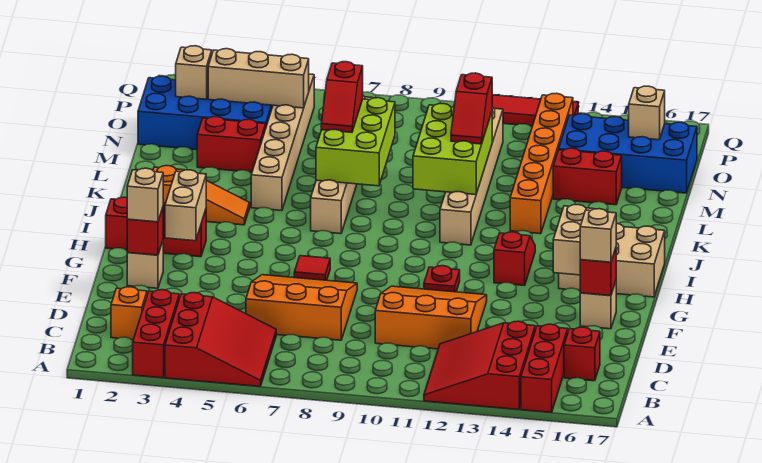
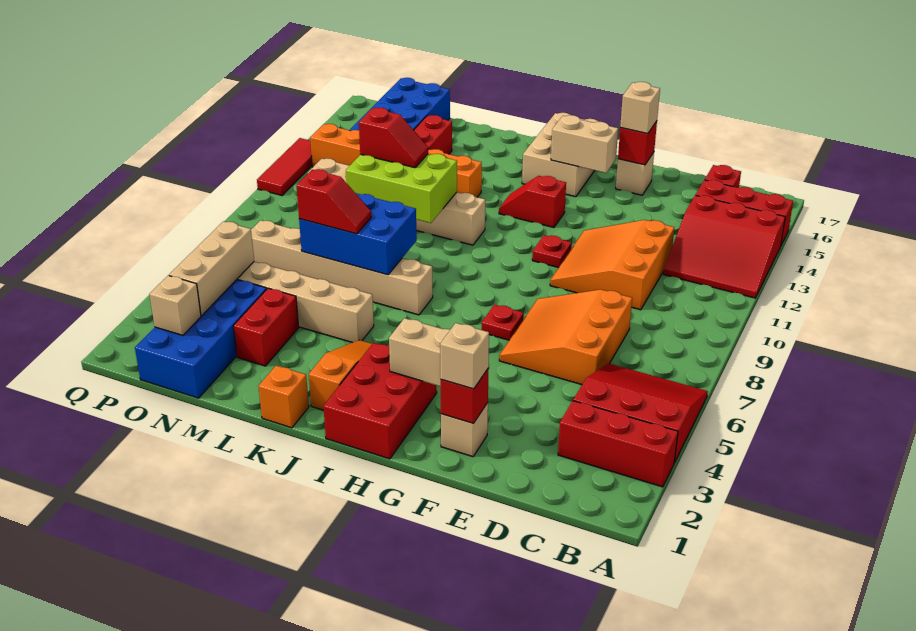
orange brick C2 level 1 -> orange brick K1 level 1
red tile G7 level 1 -> red plate G7 level 1
red brick H1:H3 level 1 -> red brick H1:I3 level 1
lime brick K7:M8 level 2 -> blue brick K7:M8 level 2
tan brick O16 level 2 -> none

